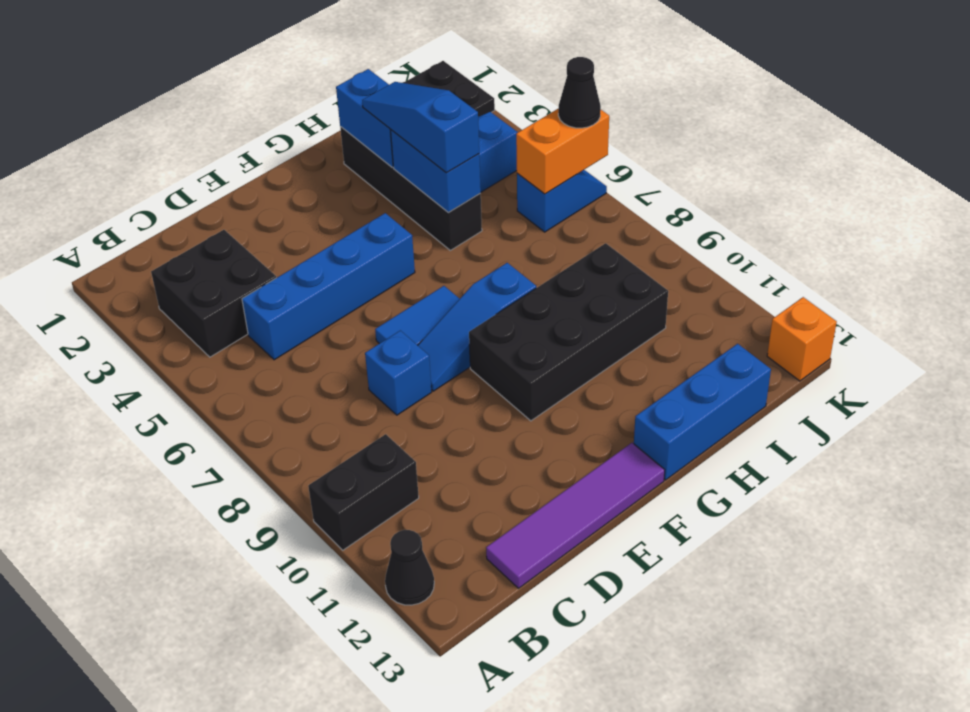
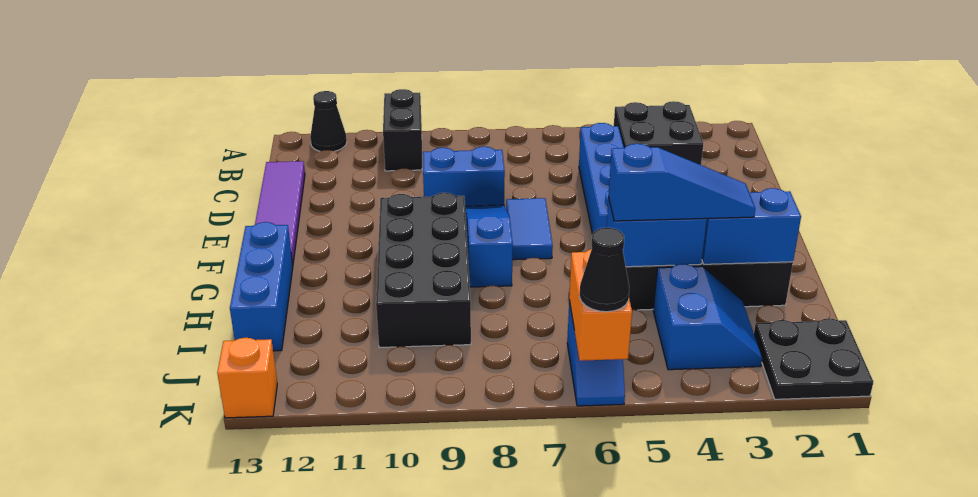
blue brick D8 level 1 -> blue brick D8:D9 level 1

